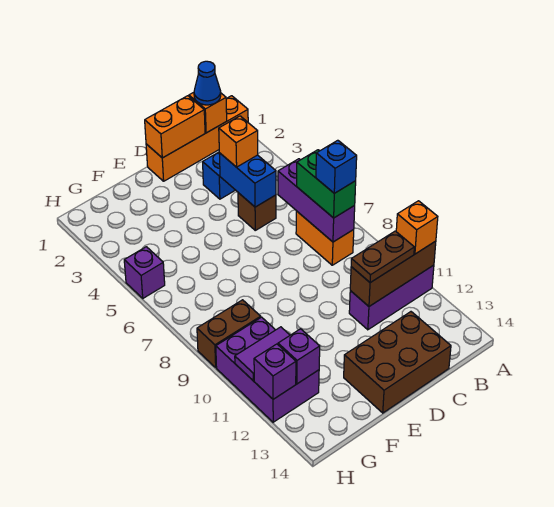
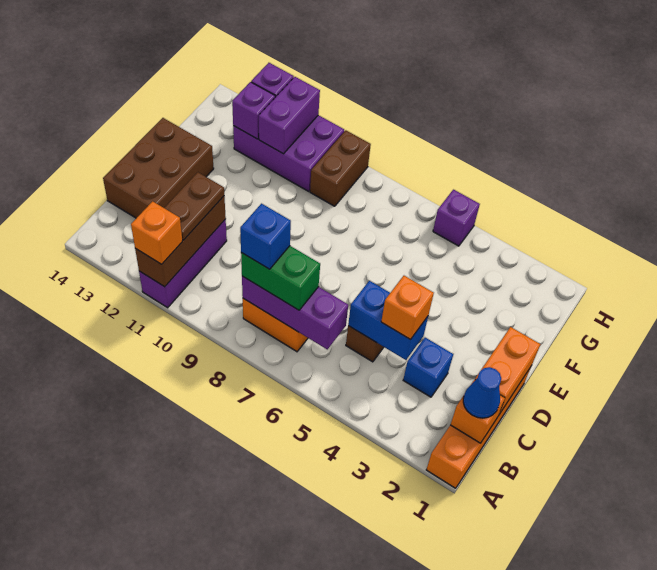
purple tile G11:H11 level 2 -> purple brick G11:H11 level 2

